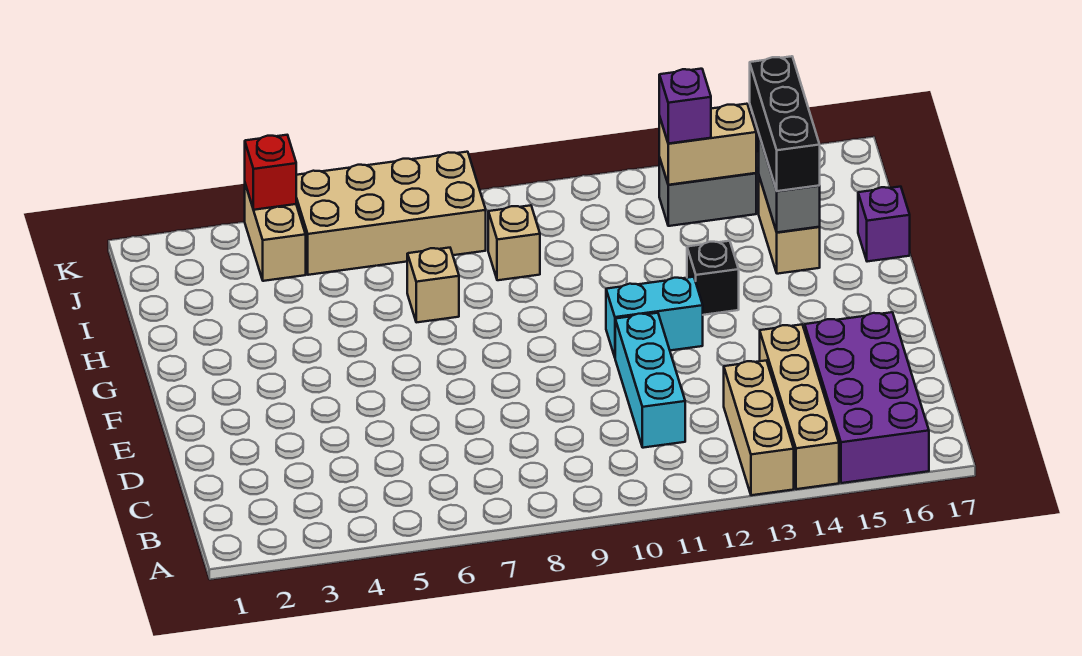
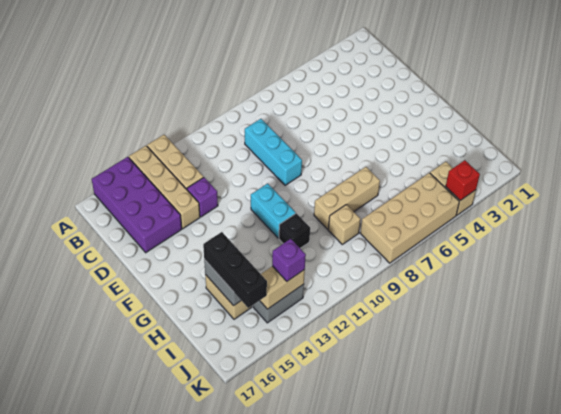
cyan brick C11:E11 level 1 -> cyan brick C9:E9 level 1
cyan brick F11:F12 level 1 -> cyan brick F11:G11 level 1
black brick G13 level 1 -> black brick H11 level 1
tan brick H7 level 1 -> tan brick H7:H9 level 1
purple brick H17 level 1 -> purple brick D13 level 1

